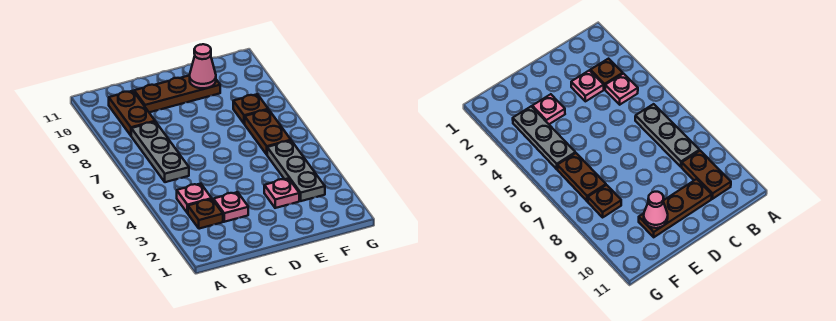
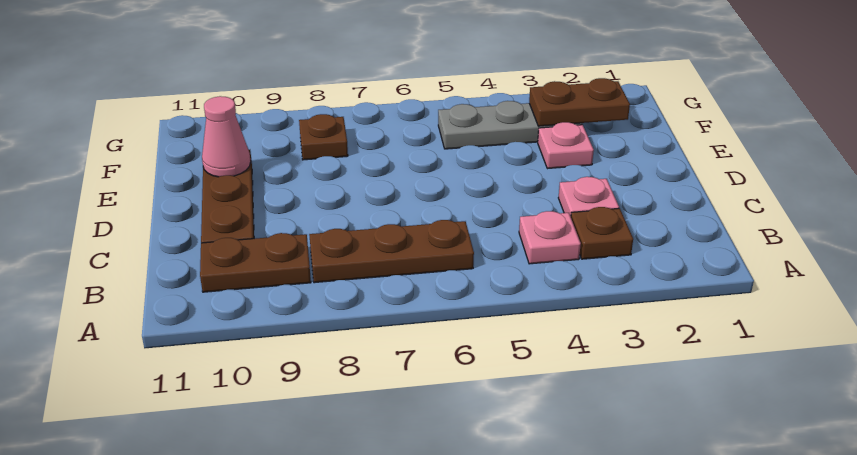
grey plate B6:B8 level 1 -> brown plate B6:B8 level 1
brown plate F6:F7 level 1 -> brown plate F2:F3 level 2

